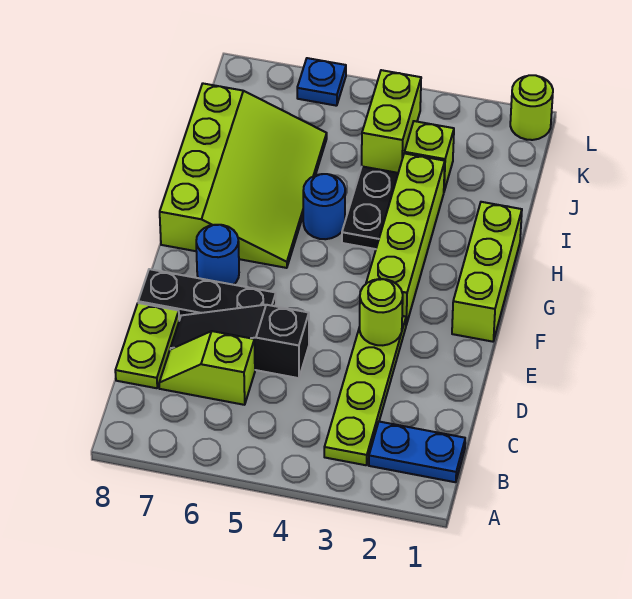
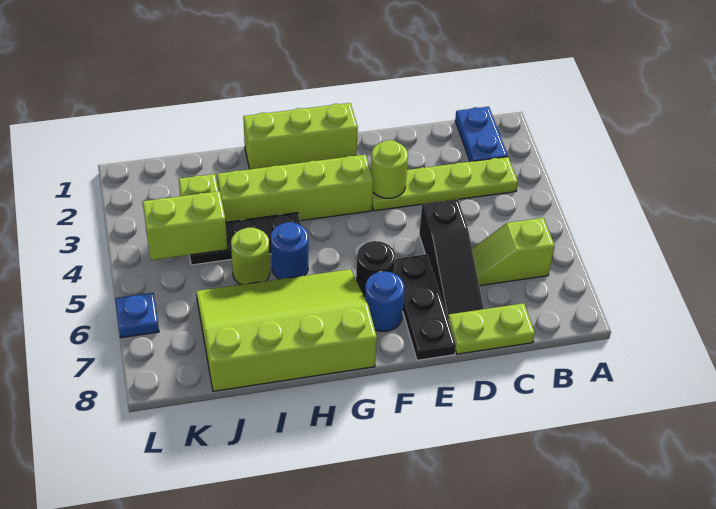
lime slope C6:C7 level 1 top 6 -> lime slope B6:C6 level 1 top B
none -> black round brick F6 level 1
lime round brick L1 level 1 -> lime round brick I5 level 1

